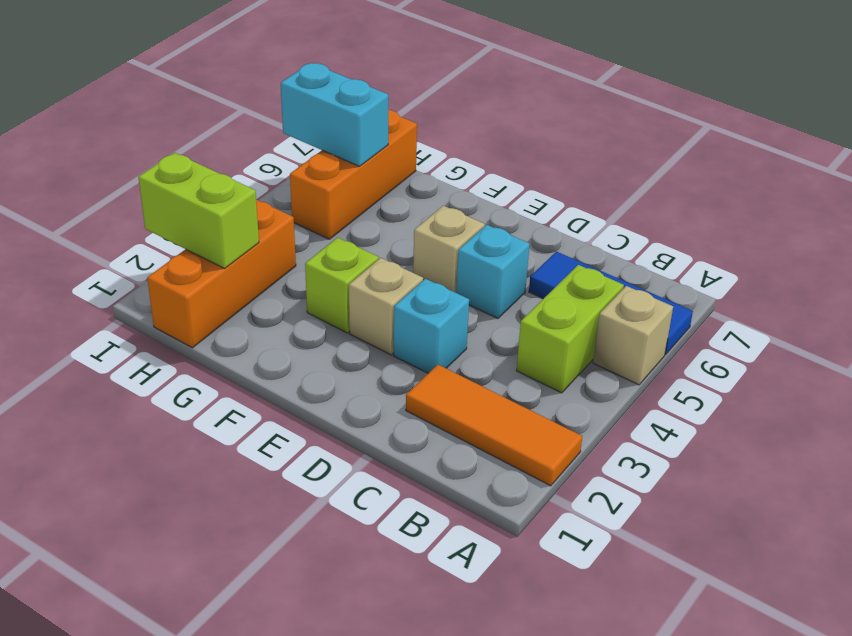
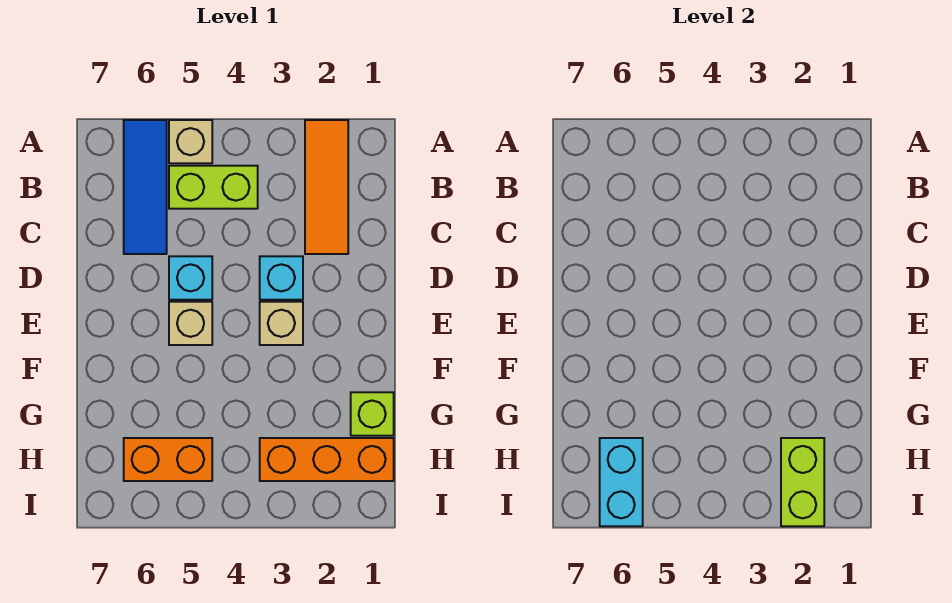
lime brick F3 level 1 -> lime brick G1 level 1
orange brick H5:H7 level 1 -> orange brick H5:H6 level 1

